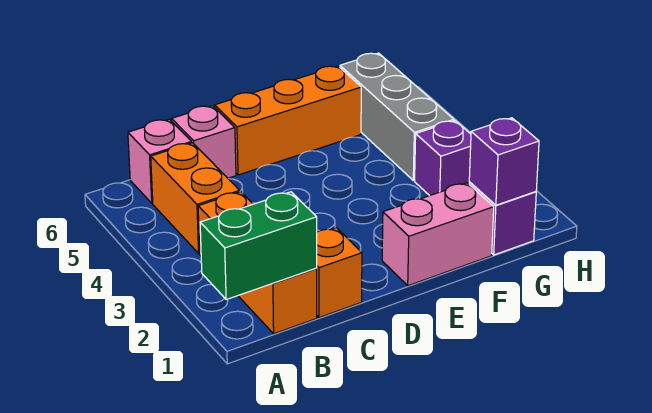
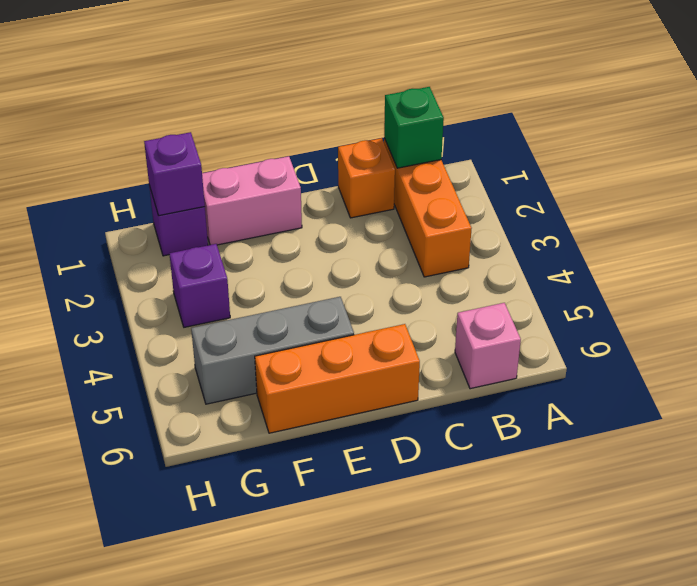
green brick A1:B1 level 2 -> green brick B1 level 2
orange brick B4:B5 level 1 -> none
pink brick C6 level 1 -> none
grey brick G4:G6 level 1 -> grey brick E5:G5 level 1

